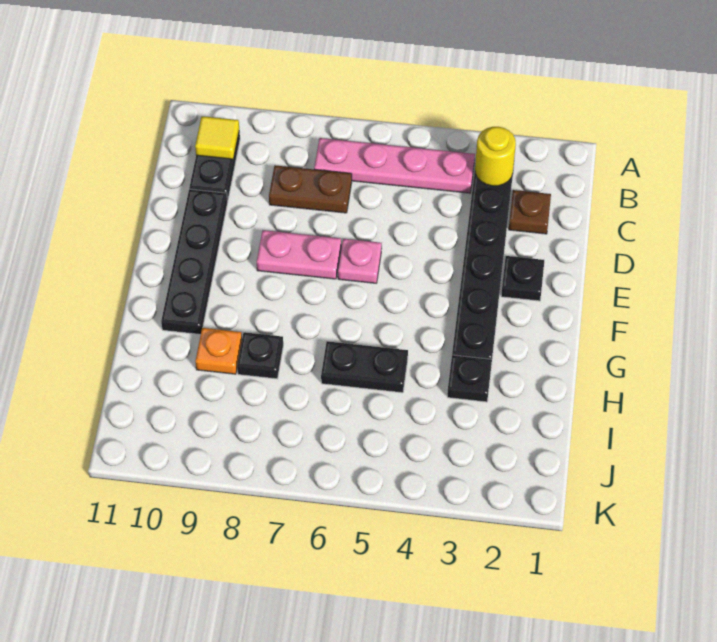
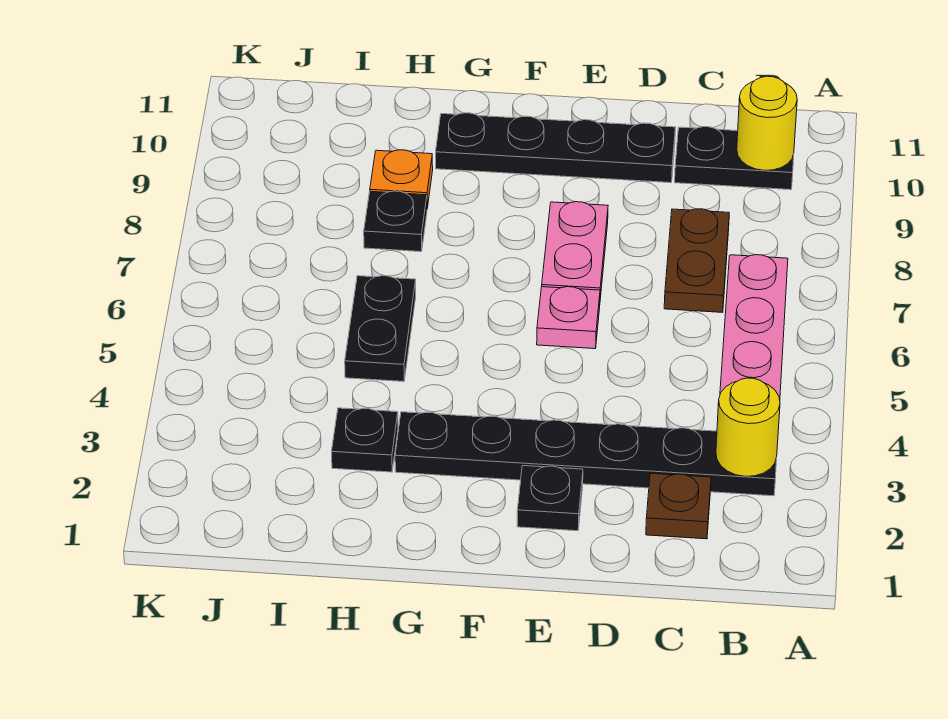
yellow tile B10 level 2 -> yellow round brick B10 level 2

